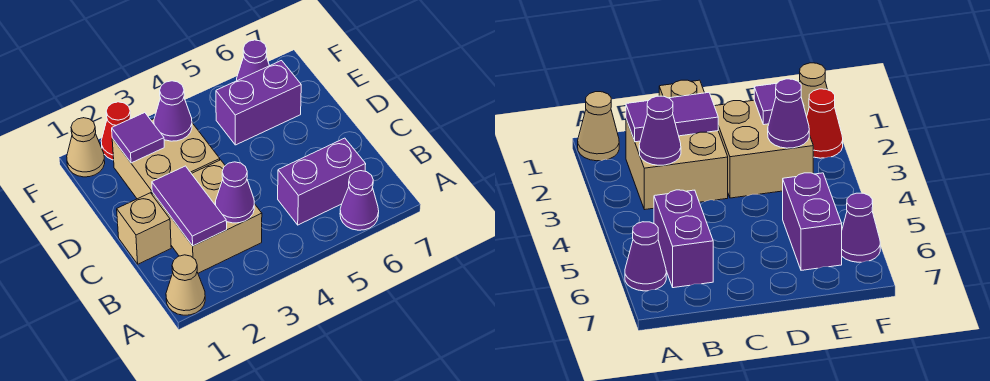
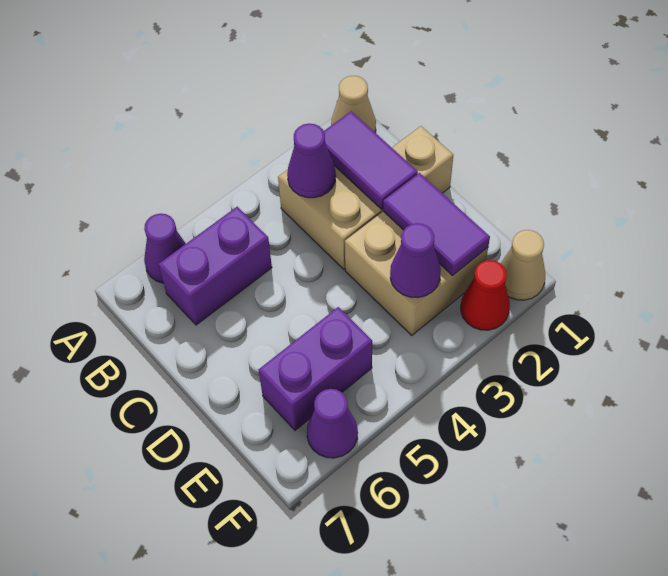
purple tile E2 level 2 -> purple tile D2:E2 level 2

